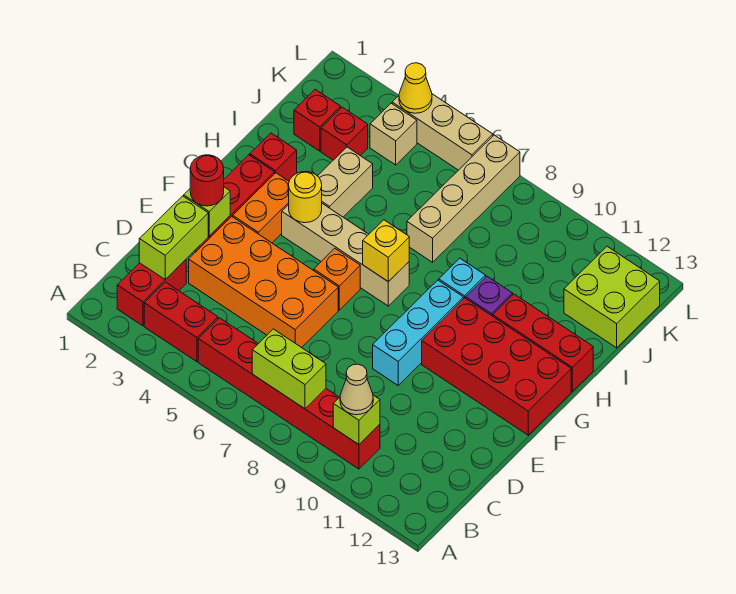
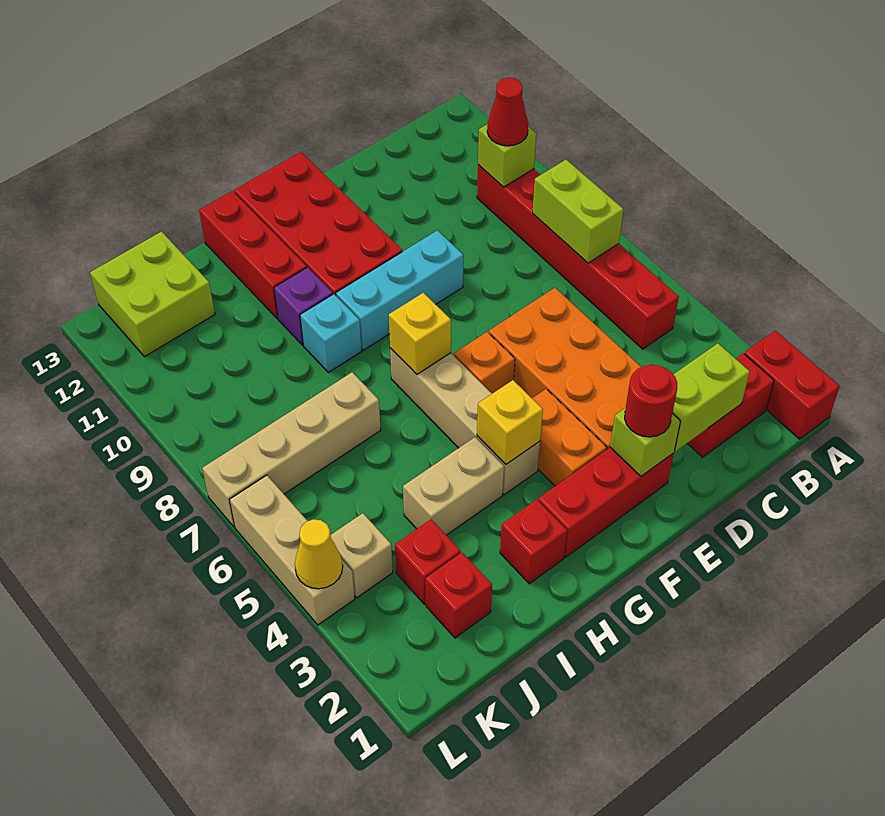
red brick B3:B4 level 1 -> red brick A1:A2 level 1
tan cone B10 level 3 -> red cone B10 level 3
orange brick F3:G3 level 1 -> orange brick F3:F4 level 1
yellow round brick G4 level 2 -> yellow brick G4 level 2

